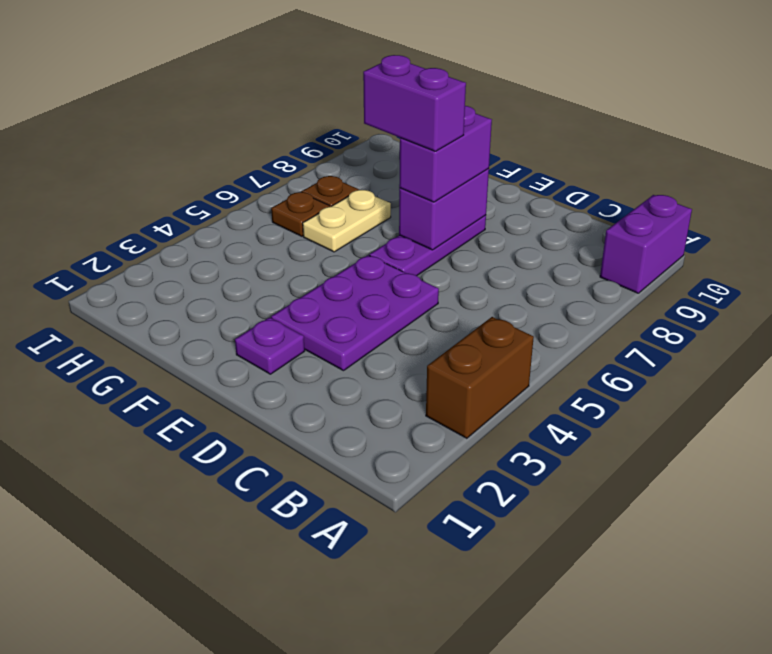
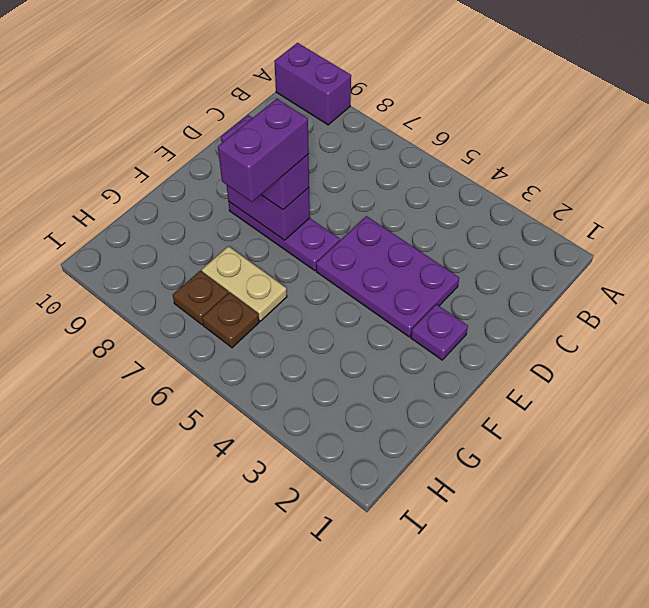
brown brick A3:A4 level 1 -> none

